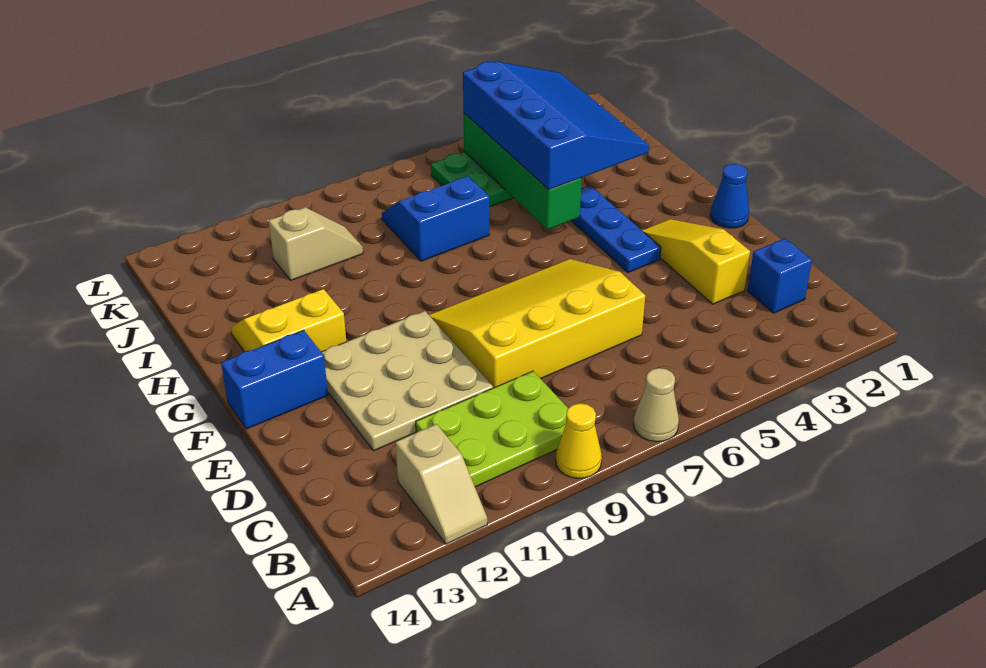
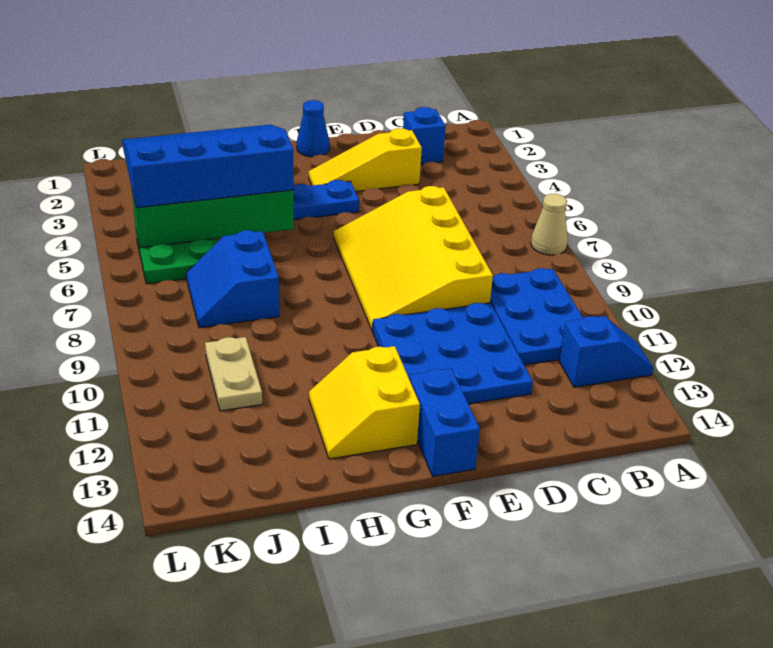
yellow cone A9 level 1 -> none
tan slope A12:B12 level 1 top B -> blue slope A12:B12 level 1 top B
lime plate B9:C11 level 1 -> blue plate B9:C11 level 1
tan plate D10:F12 level 1 -> blue plate D10:F12 level 1
tan slope J10:J11 level 1 top 11 -> tan plate J10:J11 level 1

